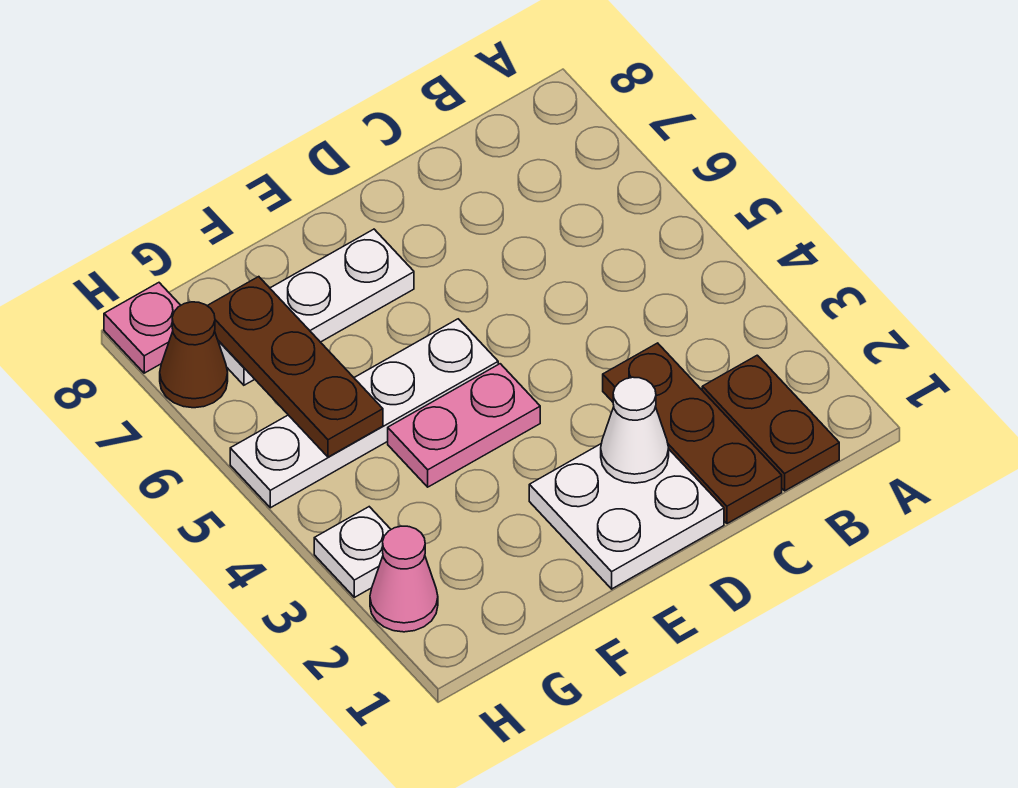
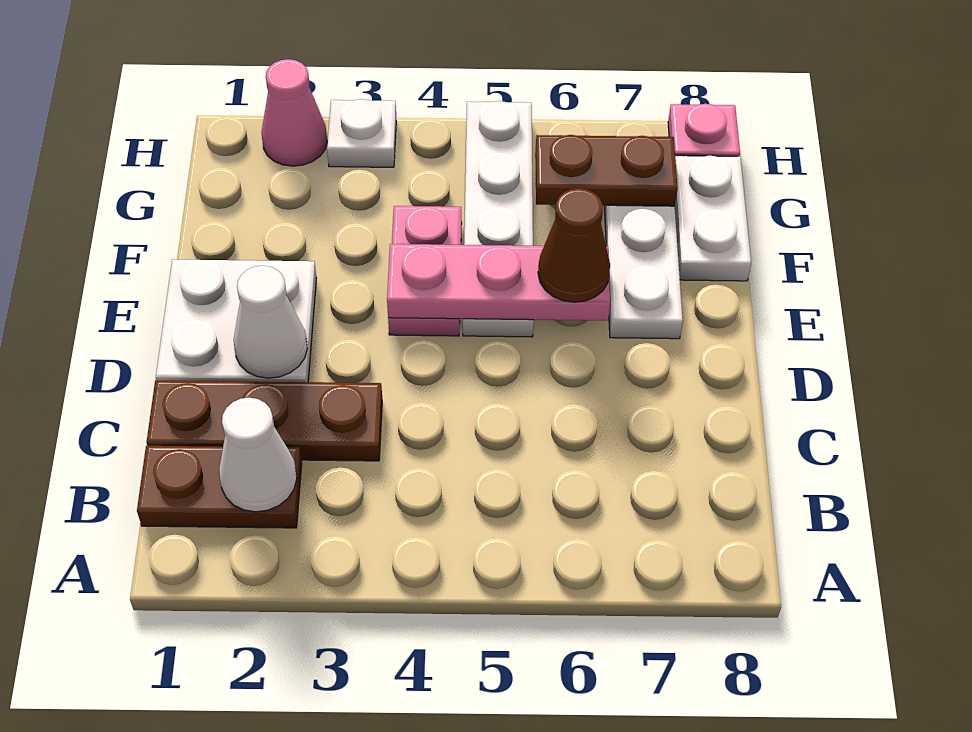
none -> white cone B2 level 2
none -> pink plate E4:E6 level 2
none -> white plate F8:G8 level 1
brown plate G5:G7 level 2 -> brown plate G6:G7 level 2
brown cone H7 level 1 -> brown cone E6 level 3

